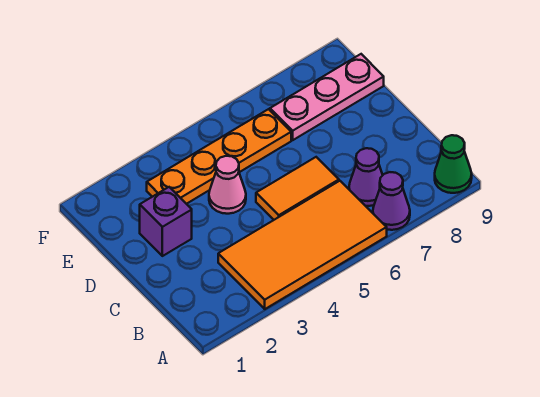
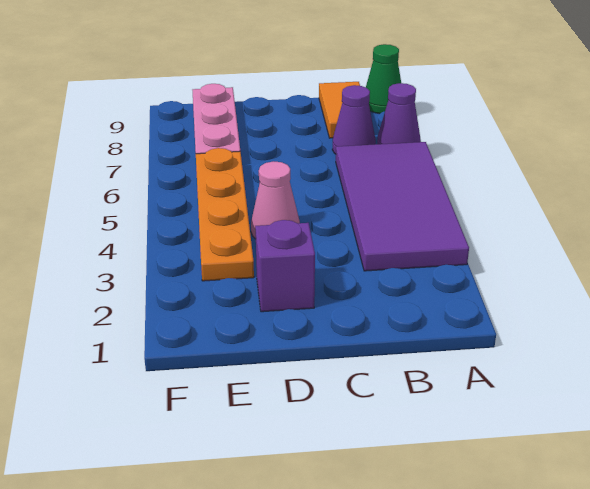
orange tile A3:B6 level 1 -> purple tile A3:B6 level 1
orange tile C5:C6 level 1 -> orange tile B8:B9 level 1

